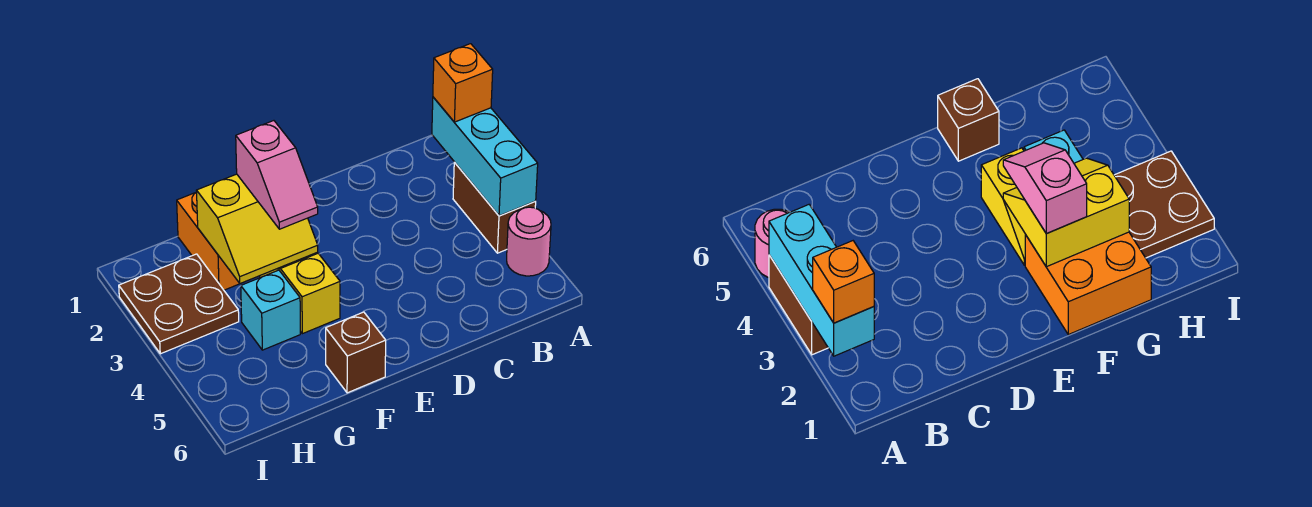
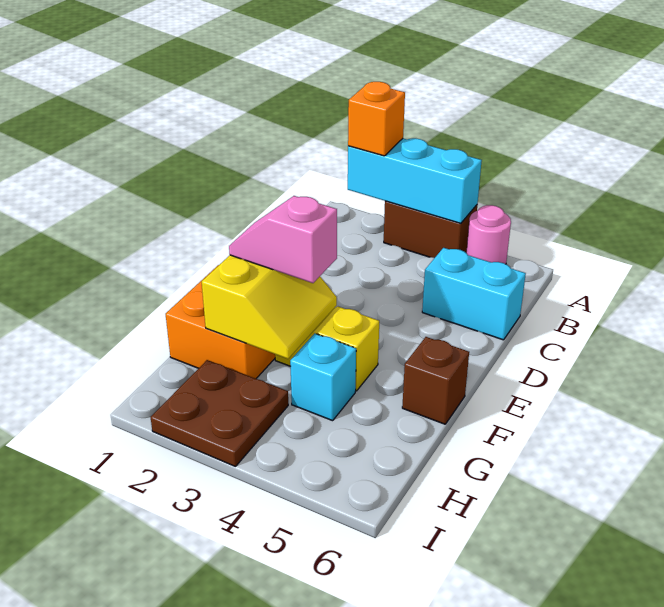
none -> cyan brick C5:C6 level 1
pink slope F2:F3 level 3 top 2 -> pink slope F2:F3 level 3 top 3

